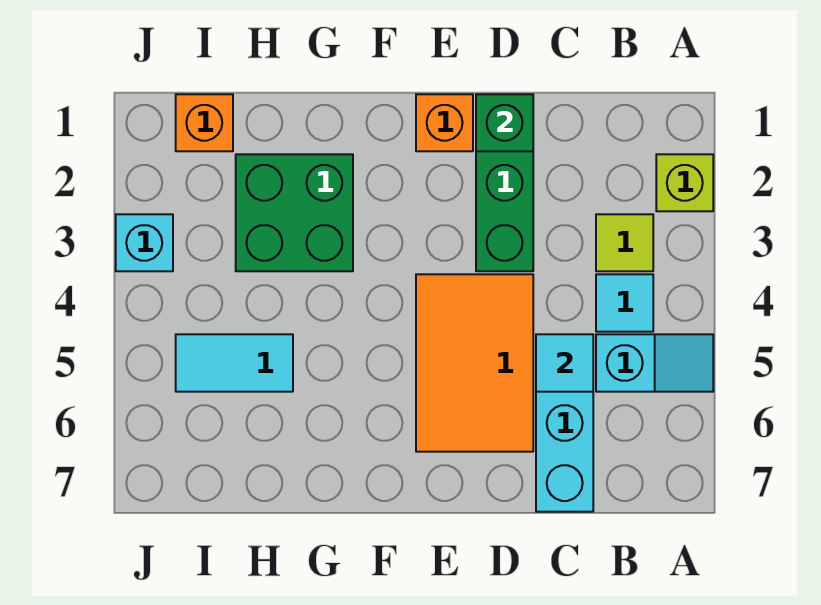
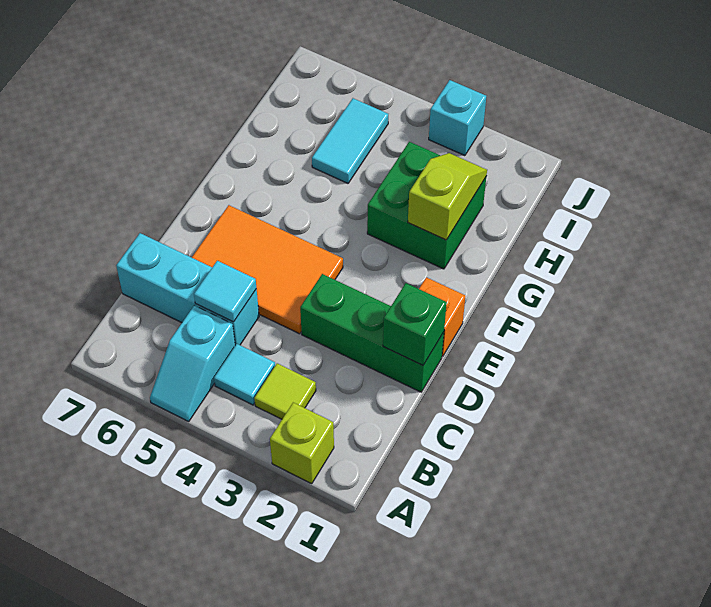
none -> lime slope G2:H2 level 2 top G
orange brick I1 level 1 -> none

